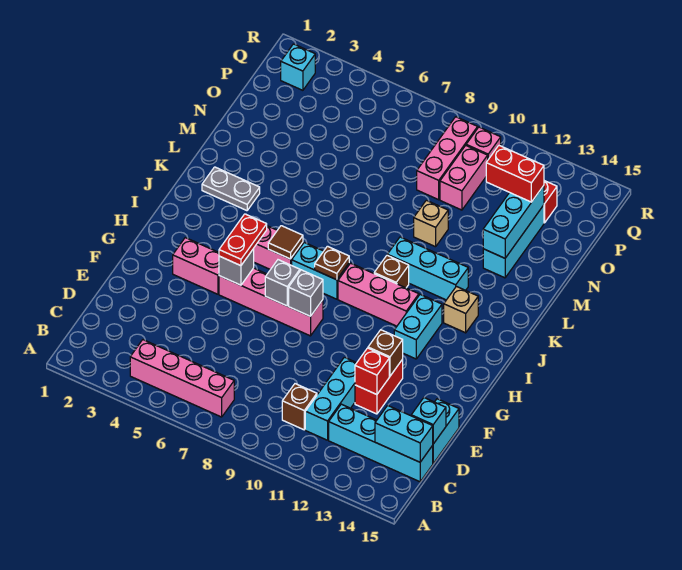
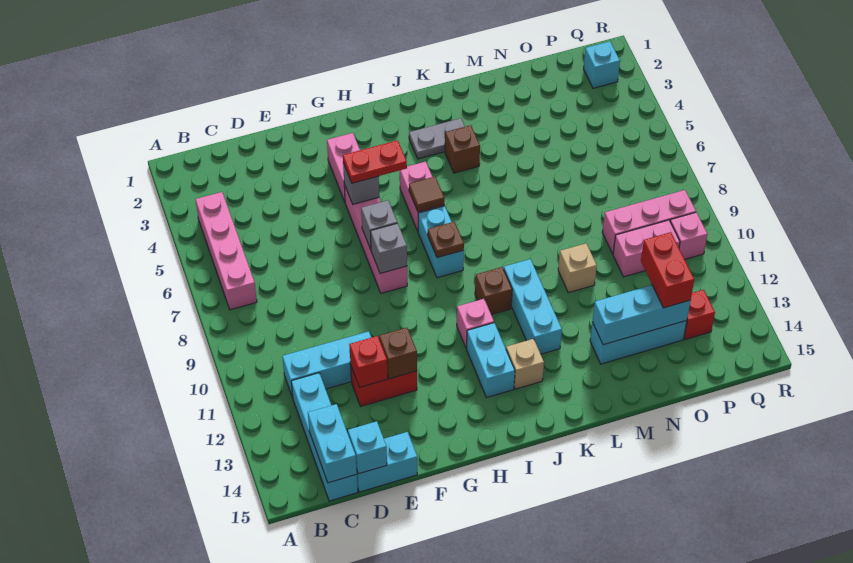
brown brick C10 level 1 -> brown brick K4 level 1
cyan brick H12:I12 level 1 -> cyan brick I12:I13 level 1
pink brick I9:I11 level 1 -> pink brick I11 level 1
grey plate K2:K3 level 1 -> grey plate J3:K3 level 1

